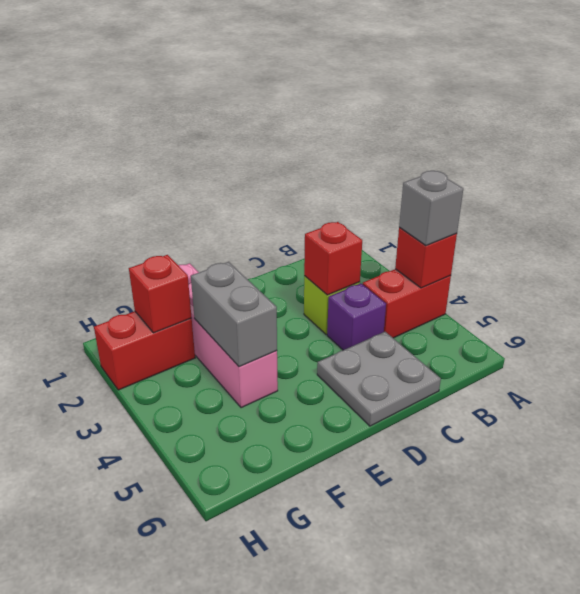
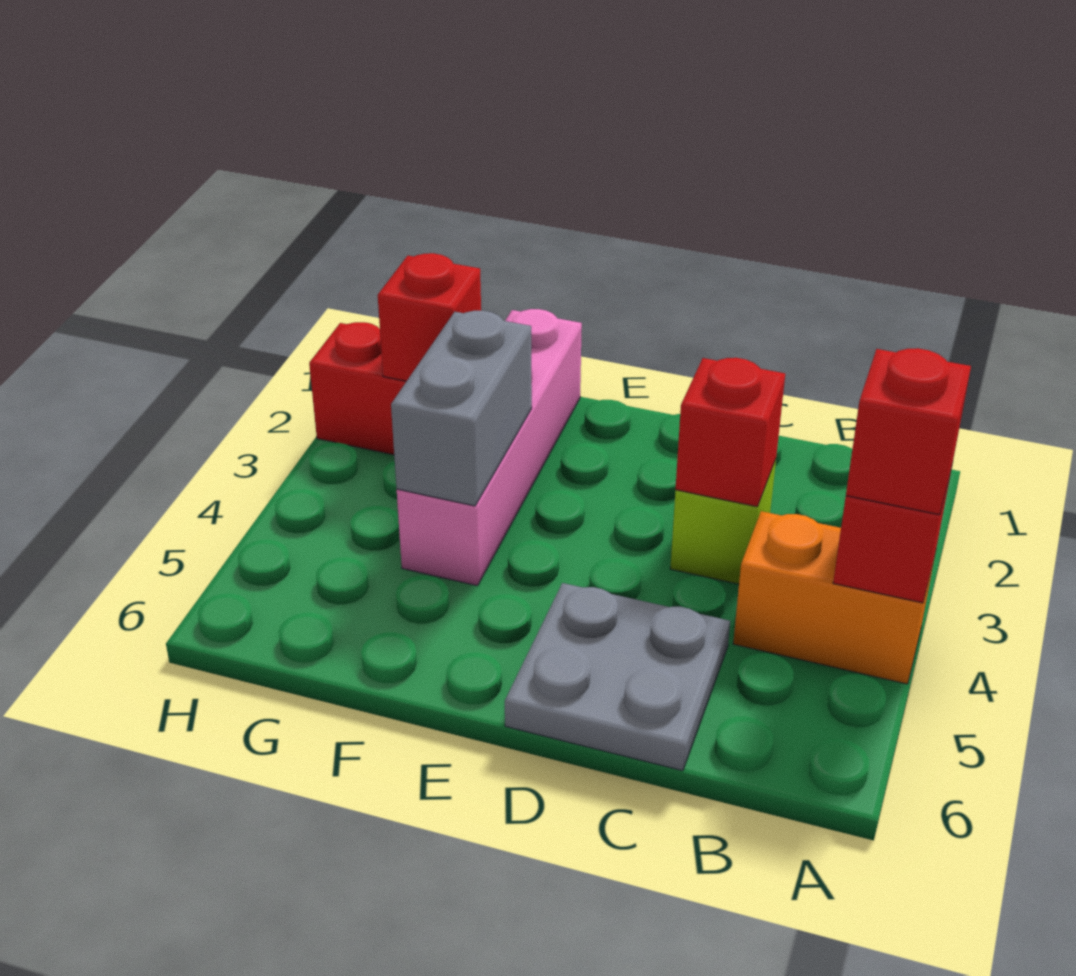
red brick A4:B4 level 1 -> orange brick A4:B4 level 1
grey brick A4 level 3 -> red brick A4 level 3
purple brick C4 level 1 -> none

